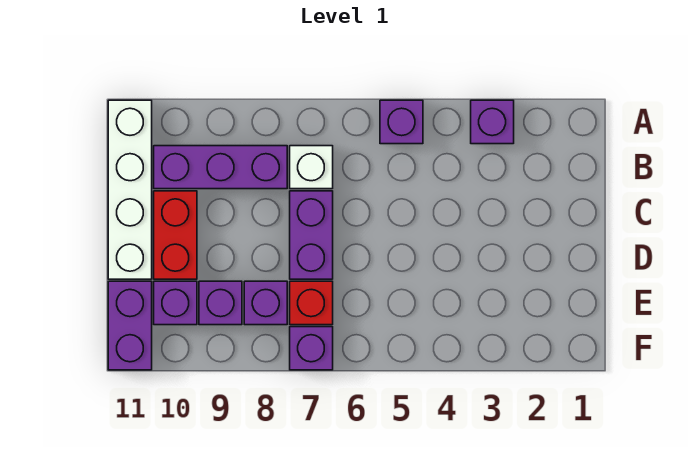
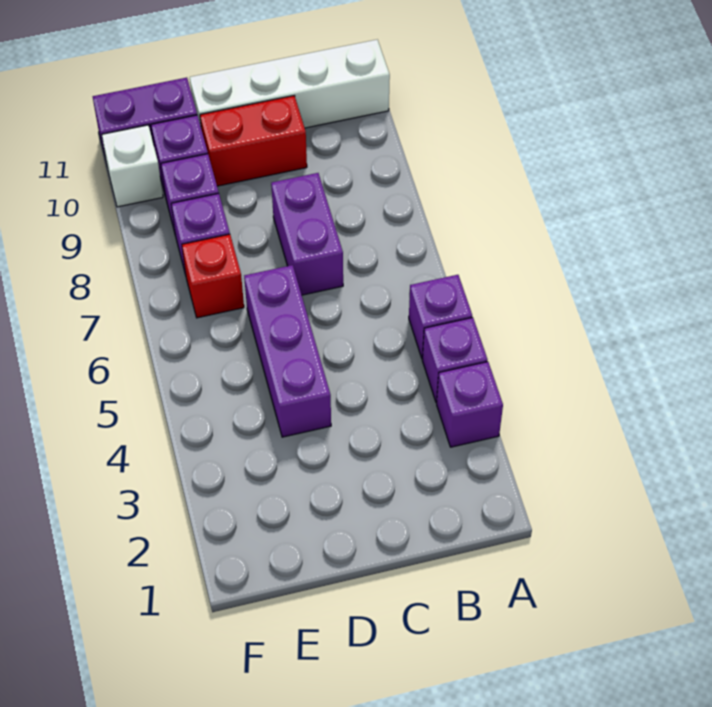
white brick B7 level 1 -> white brick F10 level 1
purple brick B8:B10 level 1 -> purple brick D4:D6 level 1
purple brick C7:D7 level 1 -> purple brick C7:C8 level 1
purple brick F7 level 1 -> purple brick A4 level 1

